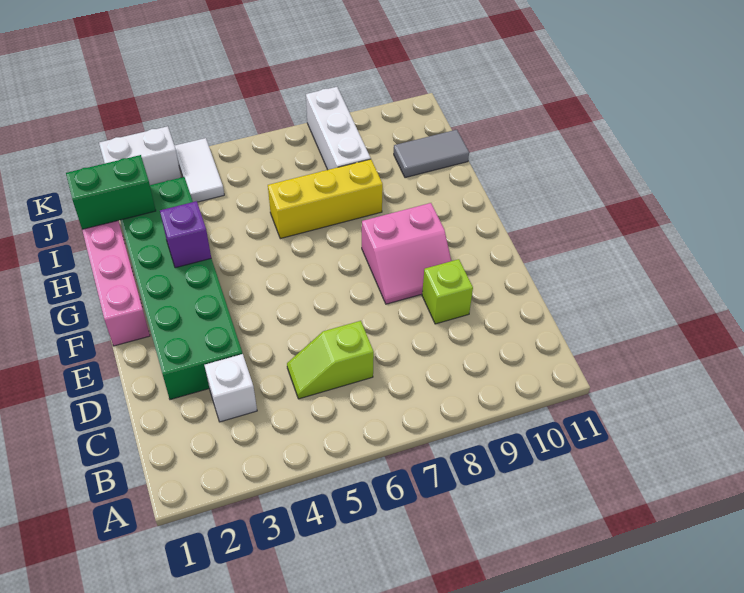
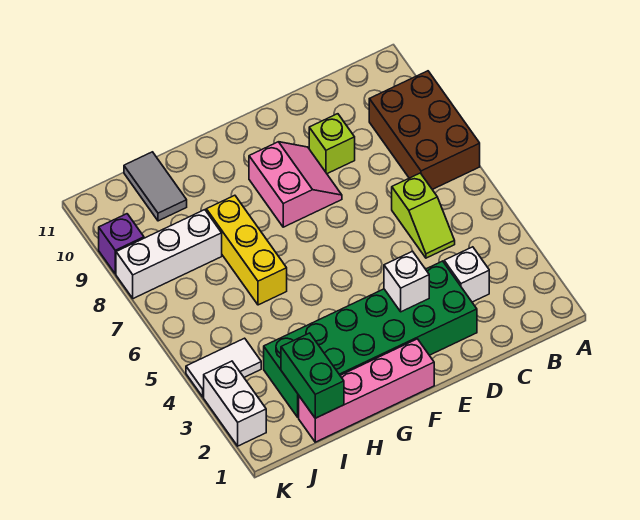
none -> brown brick A7:B9 level 1
none -> white brick E3 level 2
purple brick G3 level 2 -> purple brick K9 level 1

